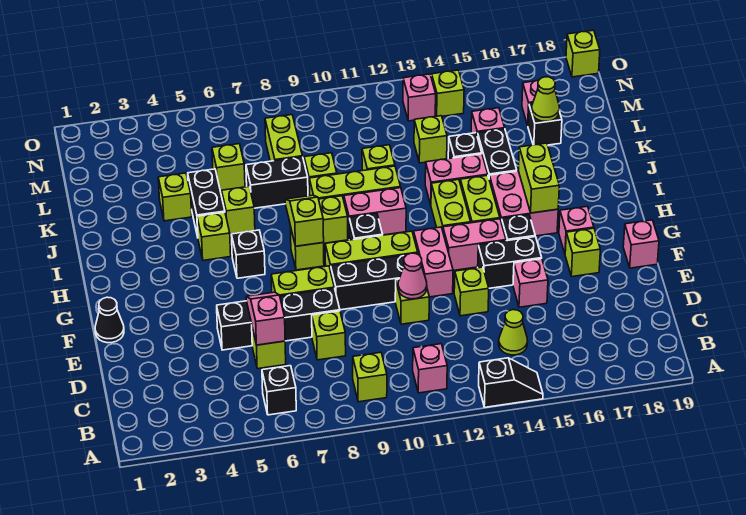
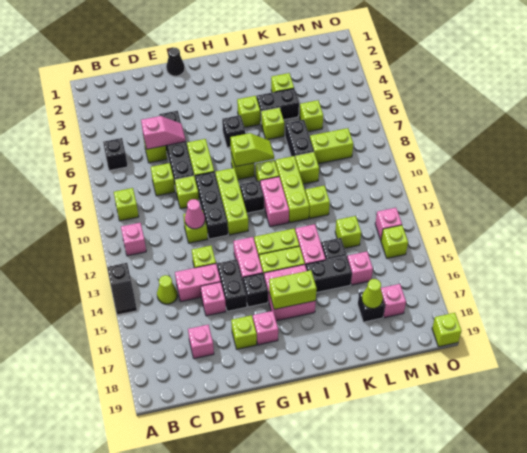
none -> lime brick E9 level 1
pink brick F12:G12 level 1 -> pink brick D14:E14 level 1
pink brick F19 level 1 -> pink brick D17 level 1

